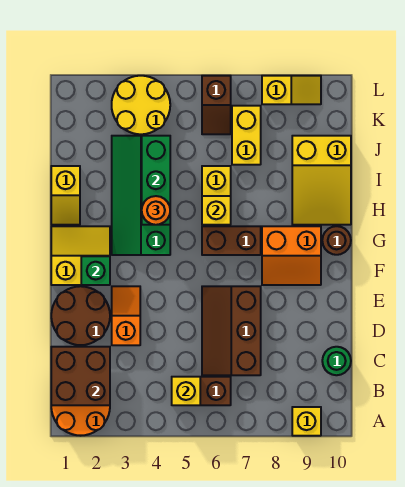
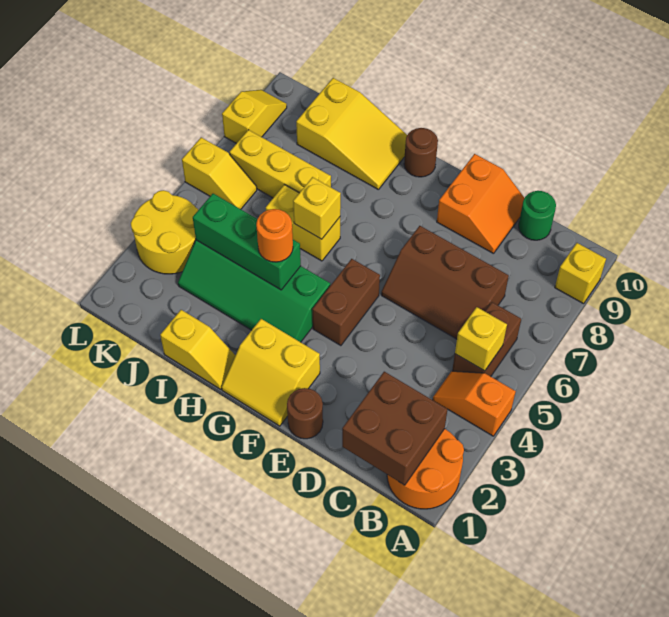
brown round brick D1:E2 level 1 -> brown round brick E1 level 1
orange slope D3:E3 level 1 top D -> orange slope A4:B4 level 1 top A
yellow slope F1:G2 level 1 top F -> yellow slope F1:G2 level 1 top 2
green brick F2 level 2 -> none
orange slope F8:G9 level 1 top G -> orange slope D9:E10 level 1 top E
brown brick G6:G7 level 1 -> brown brick F4:F5 level 1
yellow brick J7:K7 level 1 -> yellow brick I7:K7 level 1
brown slope K6:L6 level 1 top L -> yellow slope K6:L6 level 1 top L

